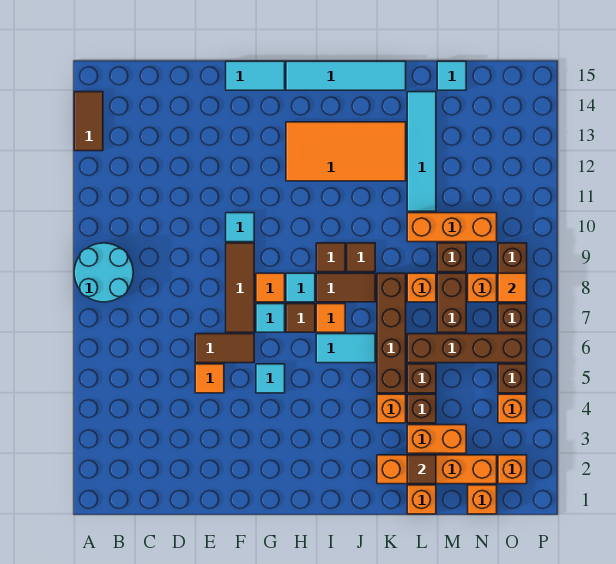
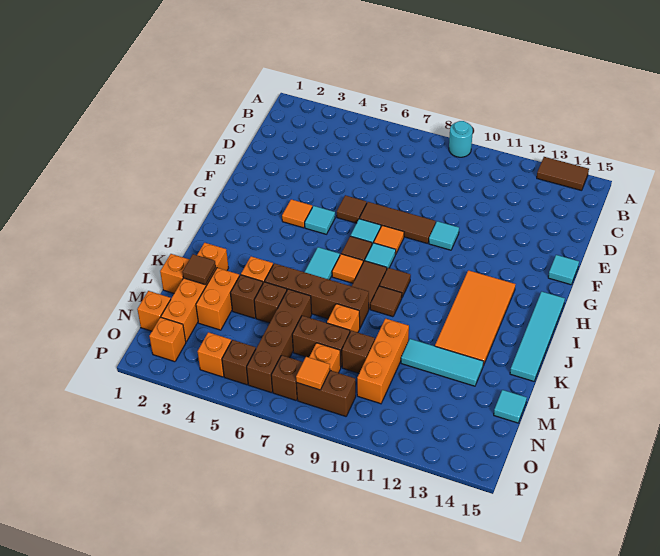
cyan round brick A8:B9 level 1 -> cyan round brick A9 level 1
orange tile E5 level 1 -> orange tile G4 level 1
brown tile E6:F6 level 1 -> brown tile F6 level 1
cyan tile F15:G15 level 1 -> cyan tile F15 level 1
cyan tile L11:L14 level 1 -> cyan tile L11:L13 level 1

